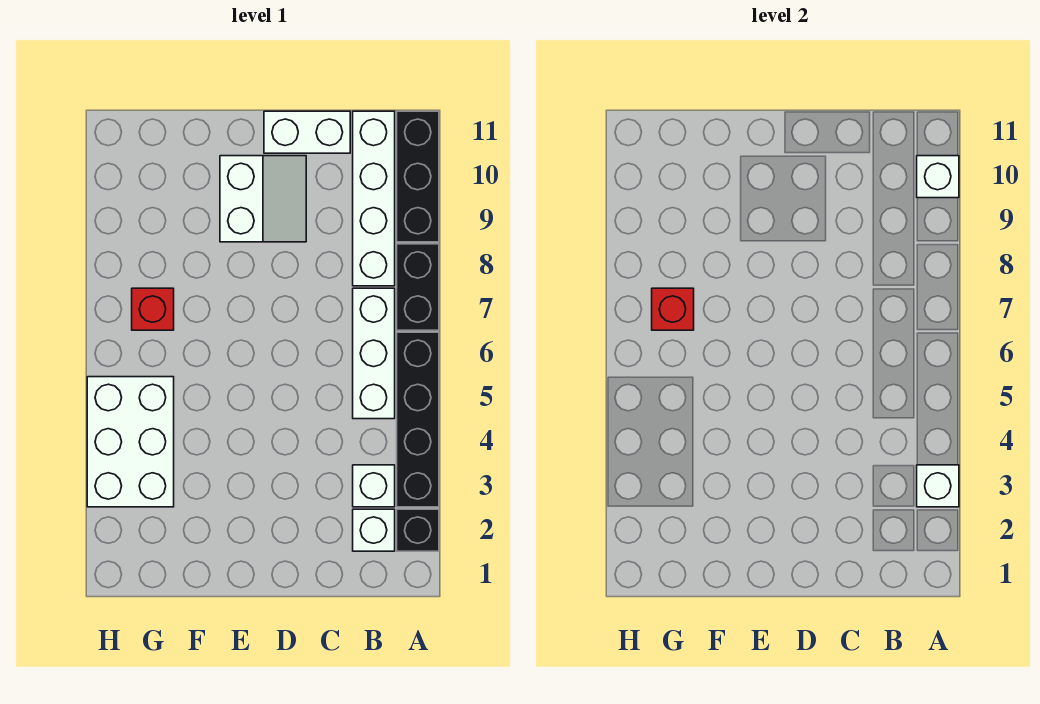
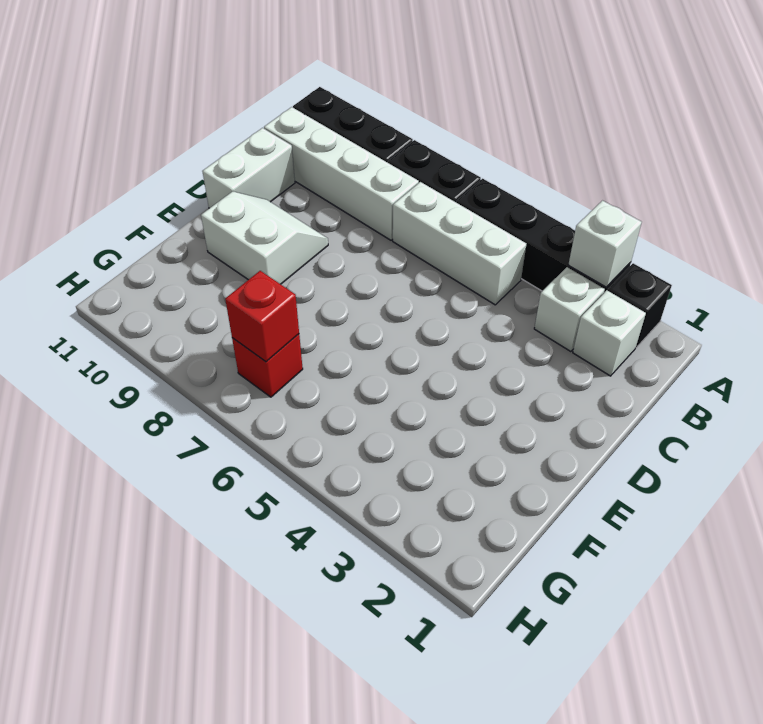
white brick A10 level 2 -> none
white brick G3:H5 level 1 -> none

